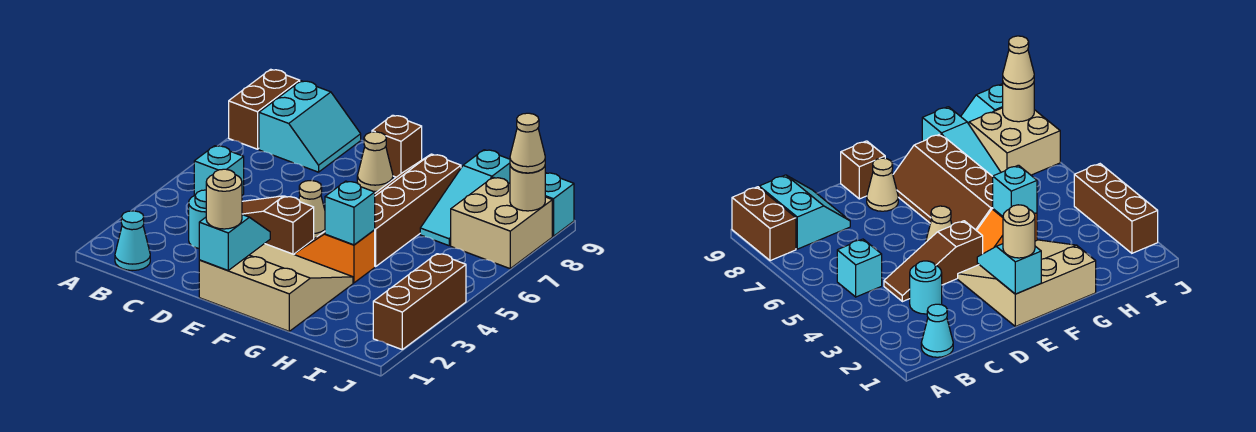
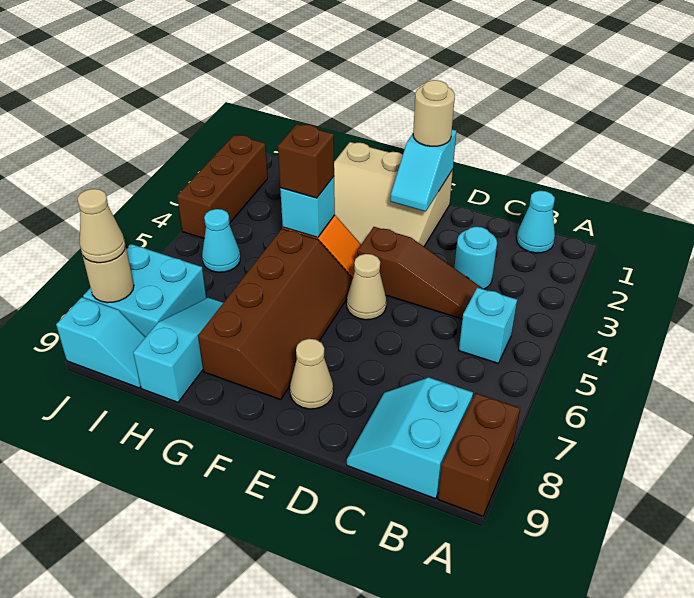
brown brick E9 level 1 -> brown brick G4 level 3
none -> cyan cone I5 level 1
tan brick I7:J8 level 1 -> cyan brick I7:J8 level 1

